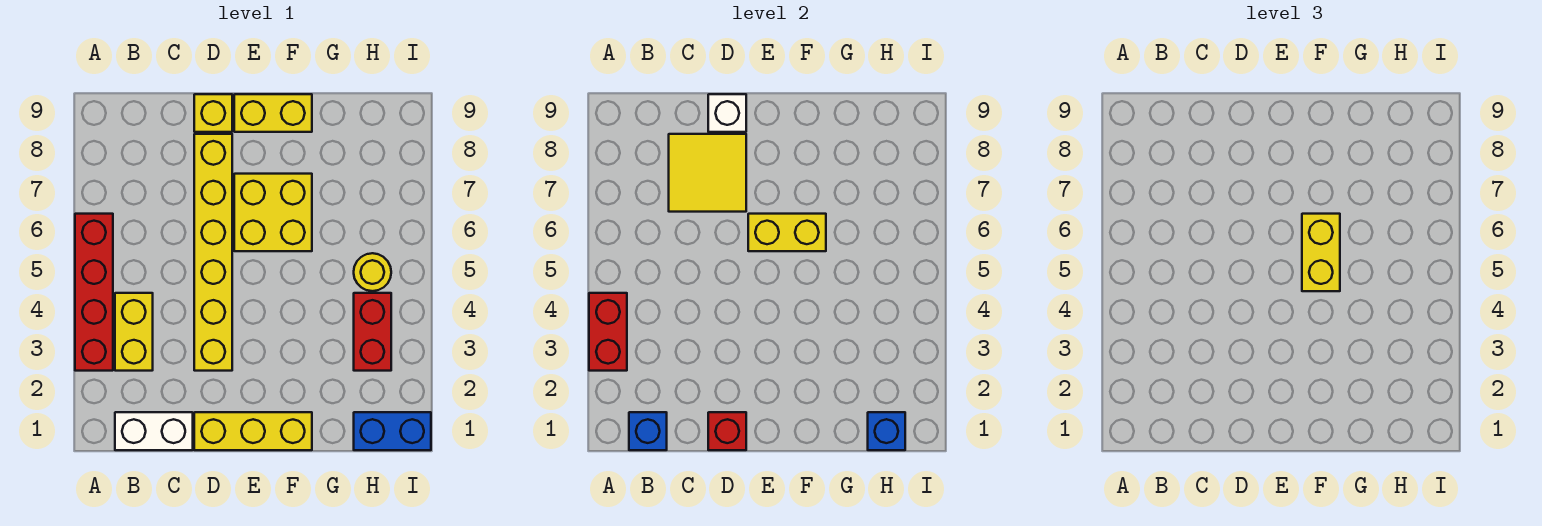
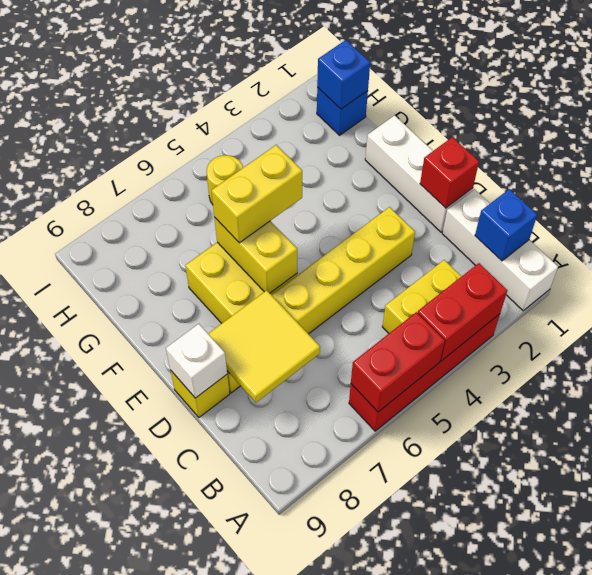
white brick B1:C1 level 1 -> white brick A1:C1 level 1
yellow brick D1:F1 level 1 -> white brick D1:F1 level 1
yellow brick E9:F9 level 1 -> none
blue brick H1:I1 level 1 -> blue brick H1 level 1
red brick H3:H4 level 1 -> red brick A5:A6 level 2

